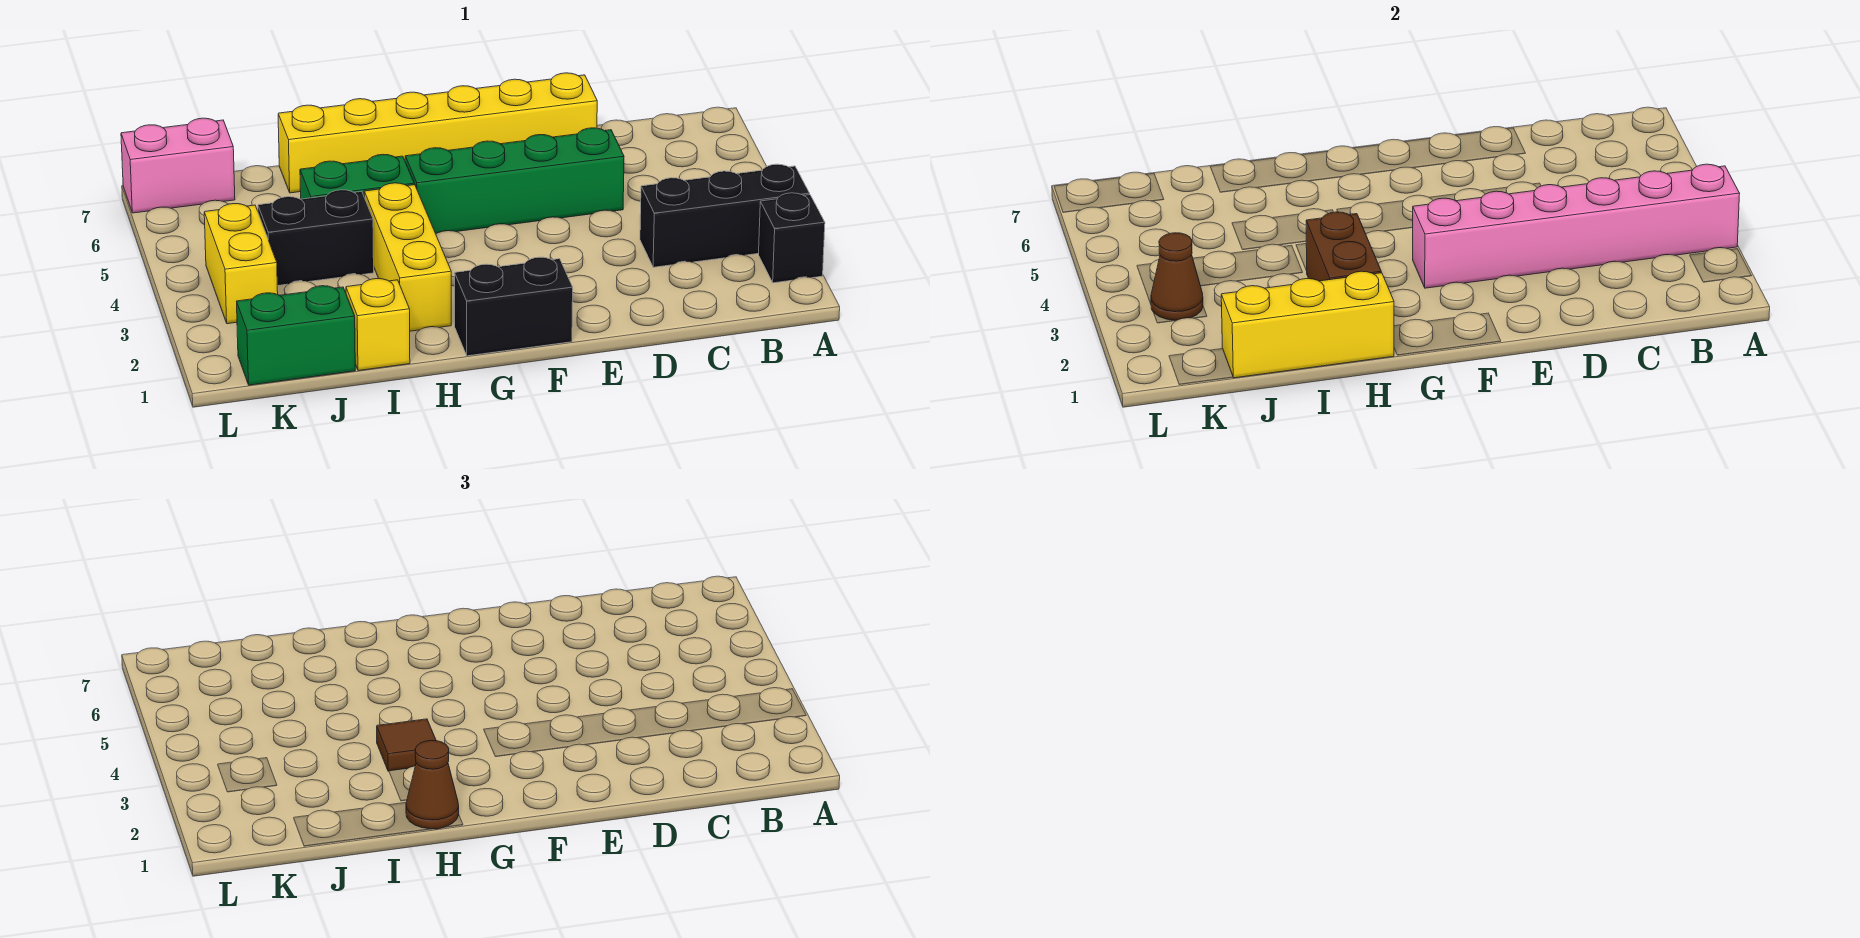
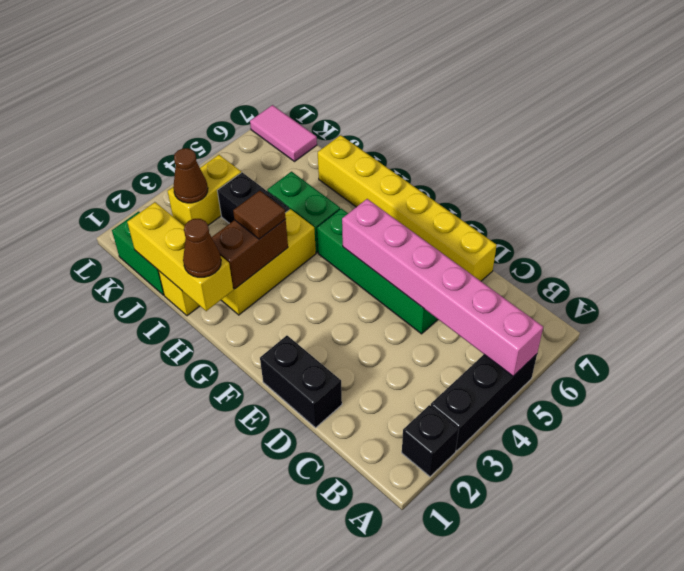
black brick A3:C3 level 1 -> black brick A3:A5 level 1
pink brick A3:F3 level 2 -> pink brick A5:F5 level 2
black brick F1:G1 level 1 -> black brick D1:E1 level 1
pink brick K7:L7 level 1 -> pink tile K7:L7 level 1

